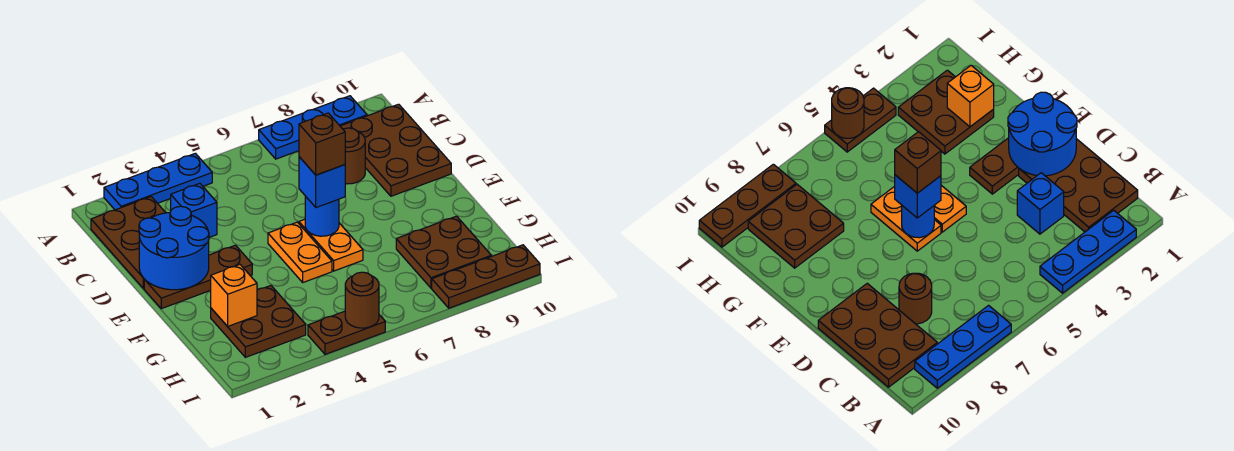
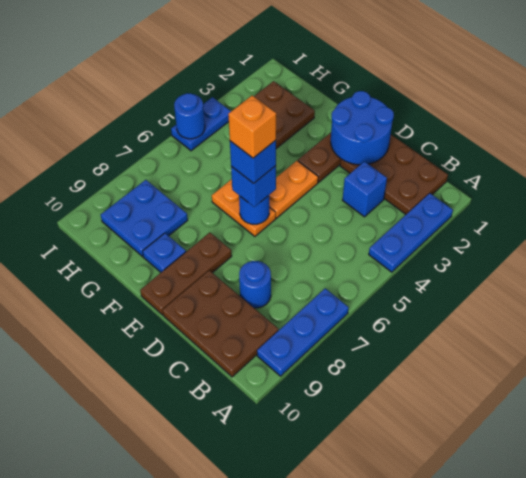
brown round brick C8 level 1 -> blue round brick C8 level 1
orange plate E5:F5 level 1 -> orange plate E4:E5 level 1
brown brick E6 level 4 -> blue brick E6 level 4
none -> blue plate F9 level 1
orange brick G2 level 2 -> orange brick E6 level 5
brown plate G8:H9 level 1 -> blue plate G8:H9 level 1
brown plate I4:I5 level 1 -> blue plate I4:I5 level 1
brown round brick I5 level 2 -> blue round brick I5 level 2
brown plate I8:I10 level 1 -> brown plate E8:E10 level 1

